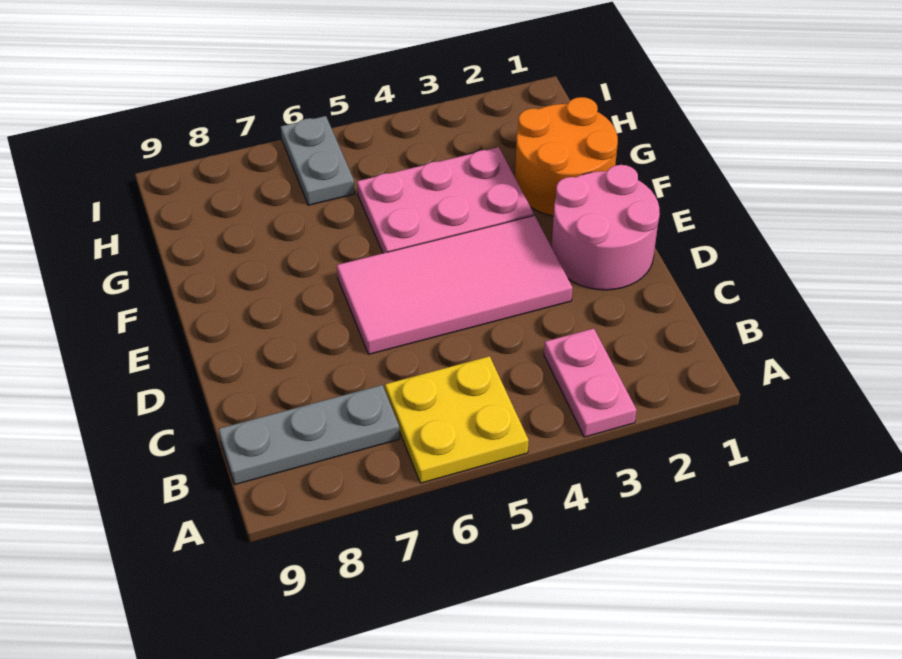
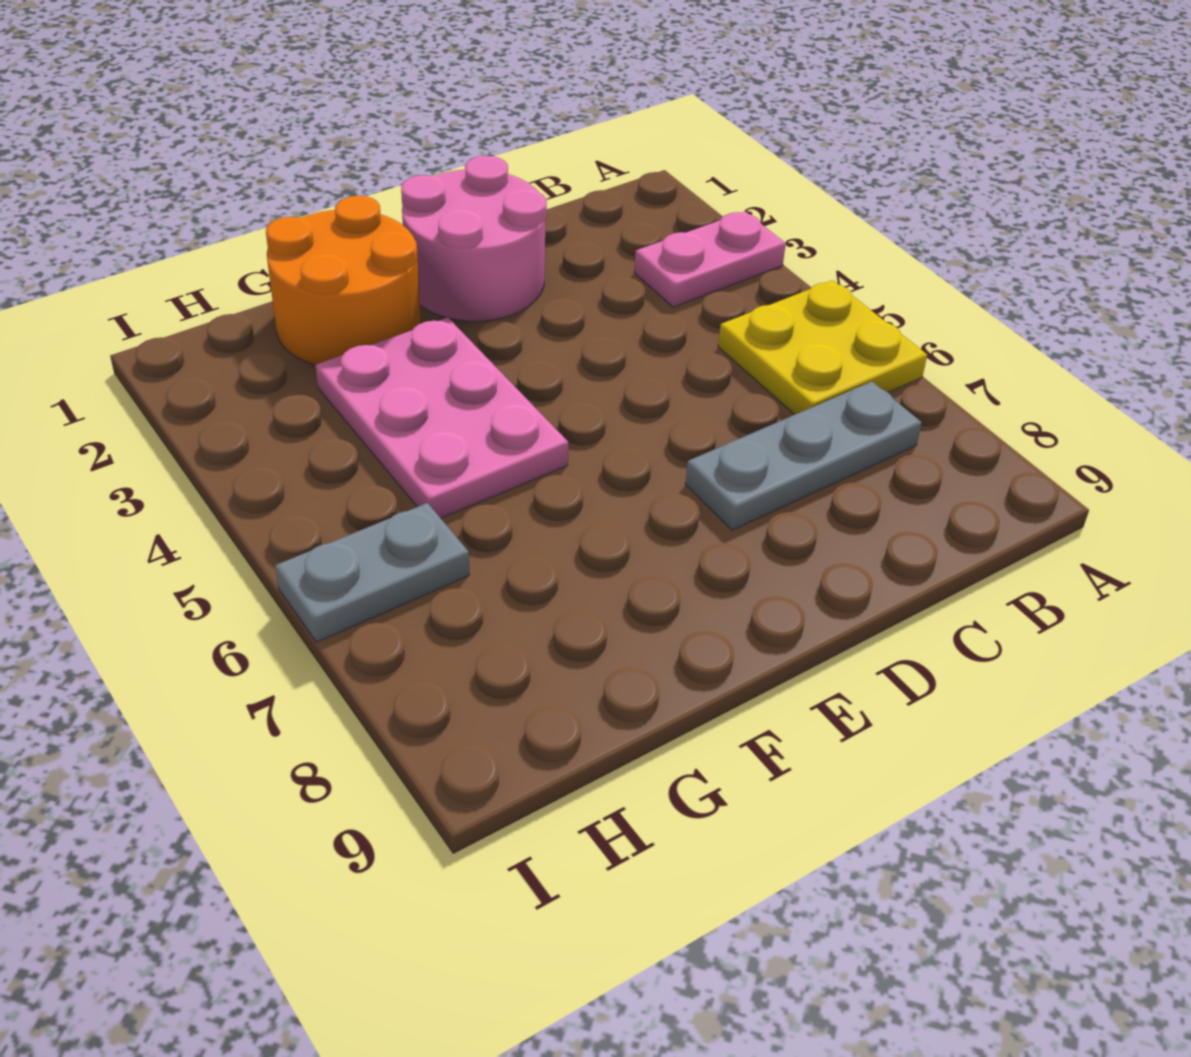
grey plate B7:B9 level 1 -> grey plate B7:D7 level 1
pink tile D3:E6 level 1 -> none

